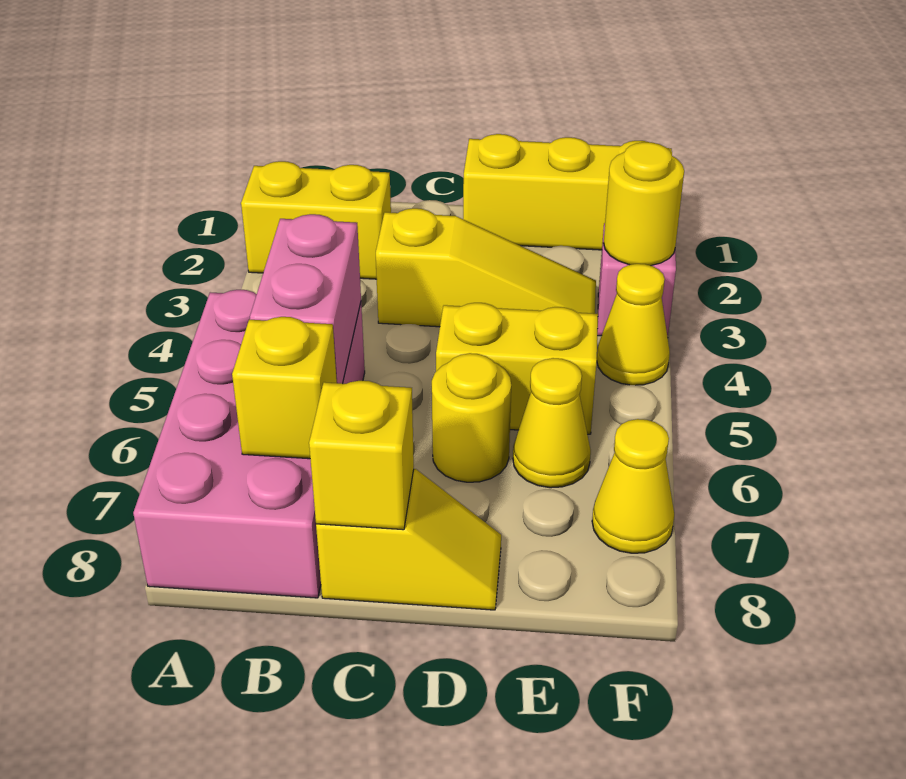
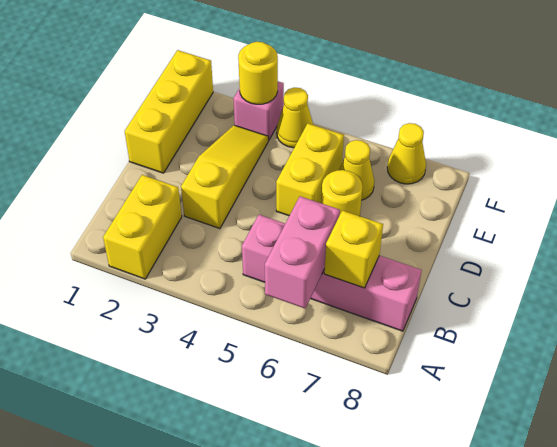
pink brick A5:B8 level 1 -> pink brick B5:B8 level 1
pink brick B5:B6 level 2 -> pink brick A6:B6 level 2
yellow slope C8:D8 level 1 top C -> none
yellow brick C8 level 2 -> none

